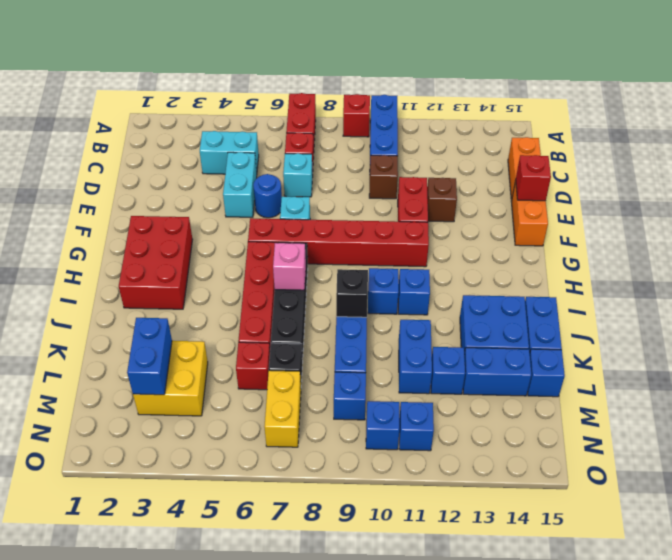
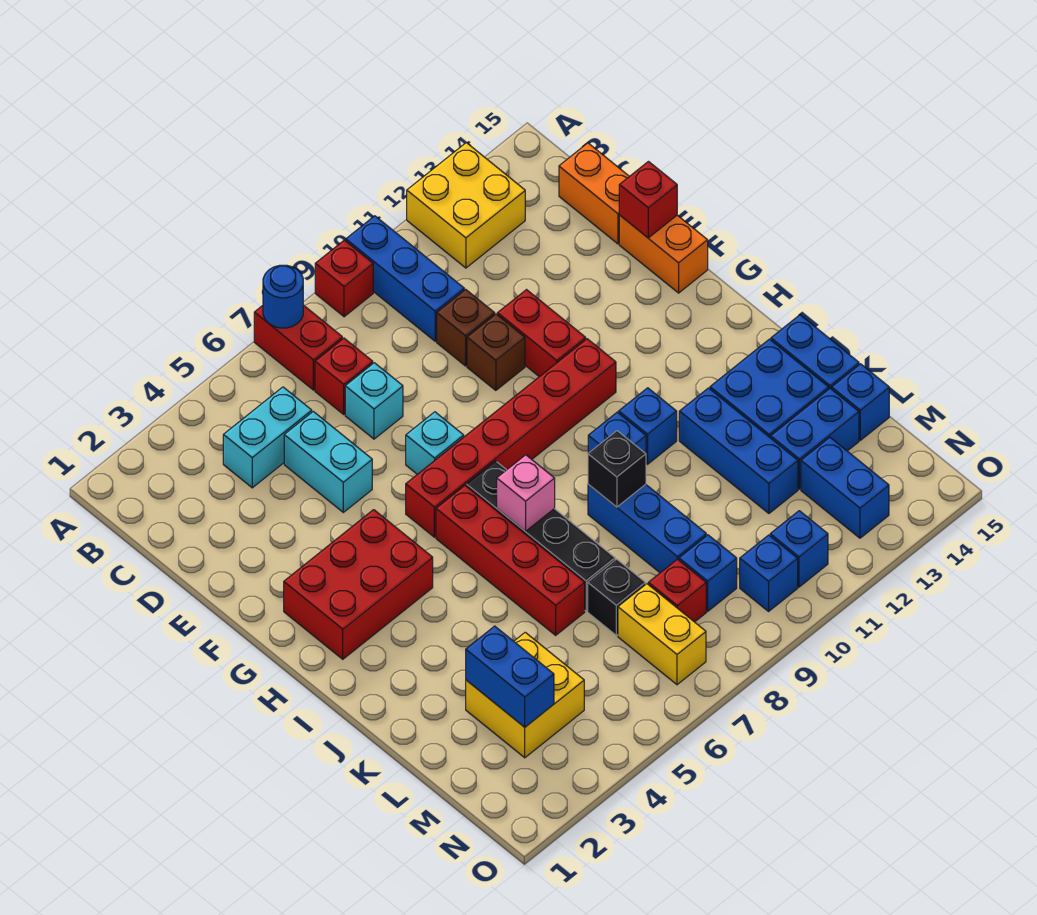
none -> yellow brick A12:B13 level 1
blue round brick E6 level 1 -> blue round brick A7 level 2
brown brick E12 level 1 -> brown brick E10 level 1
red brick G2:I3 level 1 -> red brick G2:H4 level 1
blue brick K11:L11 level 1 -> blue brick M13:N13 level 1
red brick L6 level 1 -> red brick M8 level 1
blue brick L12 level 1 -> blue brick J12:L12 level 1

